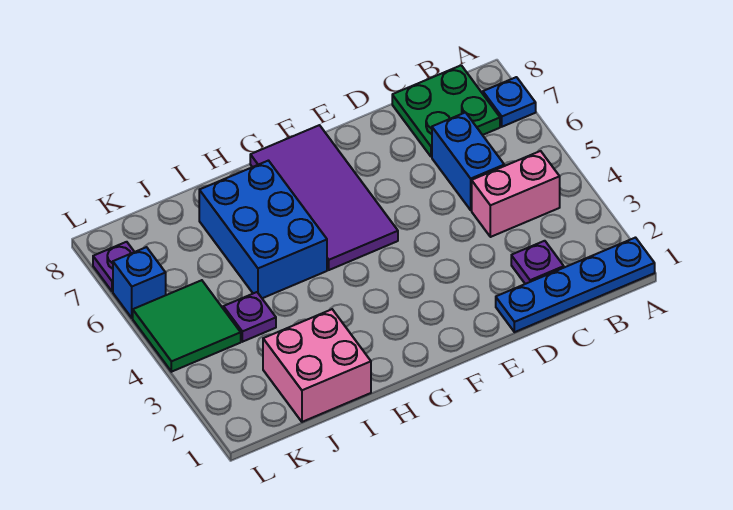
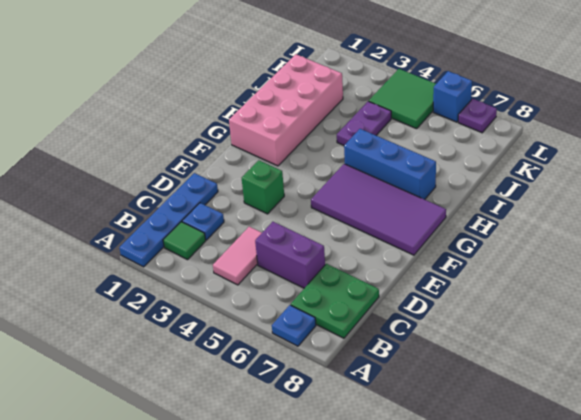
none -> green tile B2 level 1
pink brick B4:C4 level 1 -> pink tile B4:C4 level 1
purple plate C2 level 1 -> blue plate C2 level 1
blue brick C5:C6 level 1 -> purple brick C5:C6 level 1
none -> green brick E3 level 1
blue brick H5:I7 level 1 -> blue brick H5:H7 level 1
pink brick I1:J2 level 1 -> pink brick G1:J2 level 1
purple plate J4 level 1 -> purple plate I4:J4 level 1

